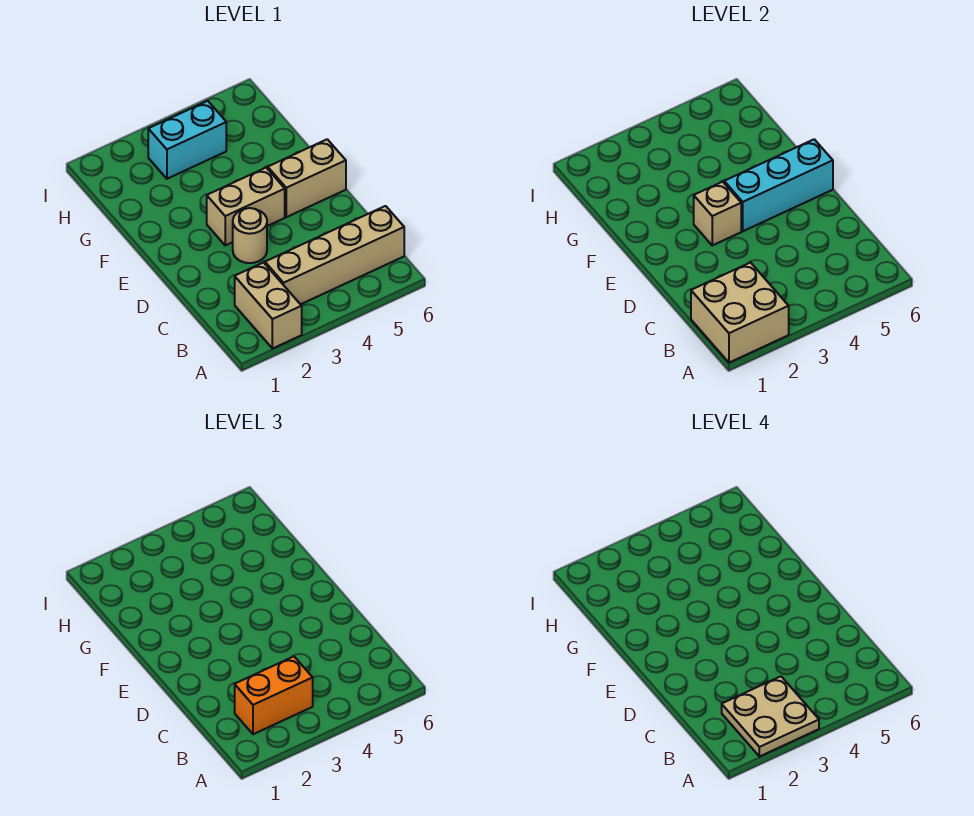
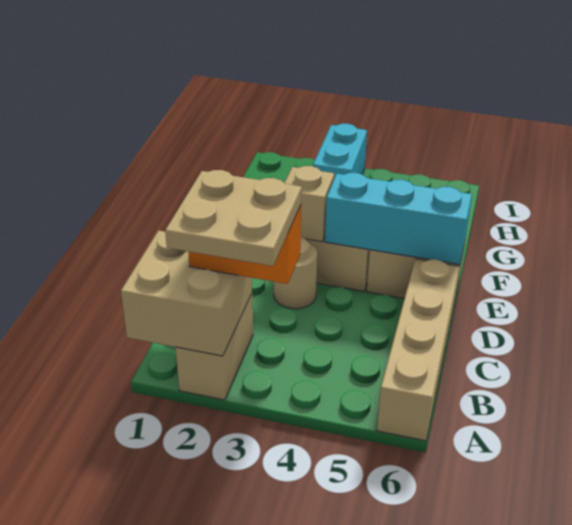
tan brick B3:B6 level 1 -> tan brick A6:D6 level 1
cyan brick H3:H4 level 1 -> cyan brick H3:I3 level 1

